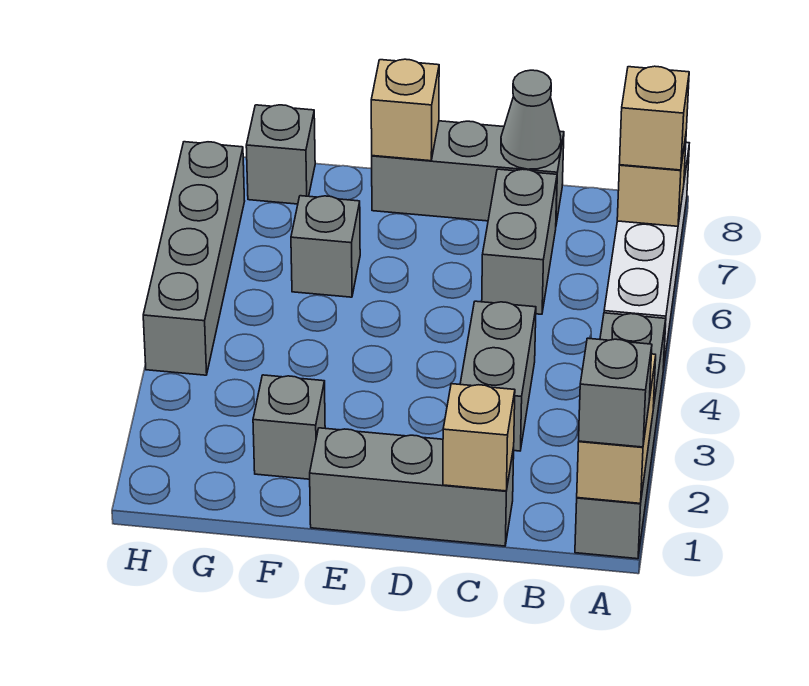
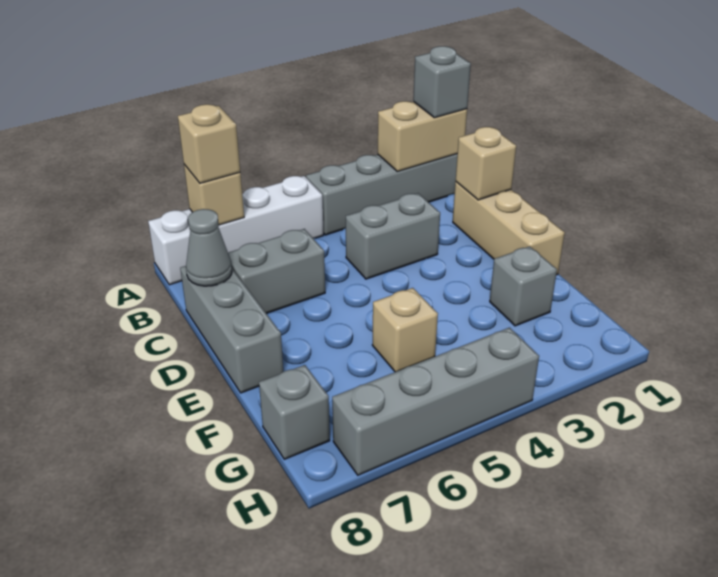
grey brick C1:E1 level 1 -> tan brick C1:E1 level 1
tan brick E8 level 2 -> tan brick F5 level 1
grey brick F6 level 1 -> none

